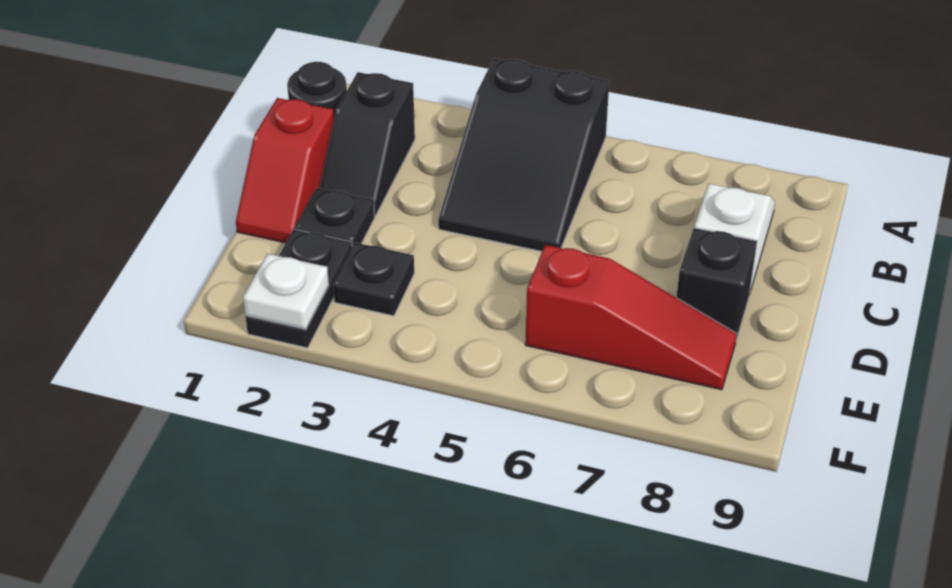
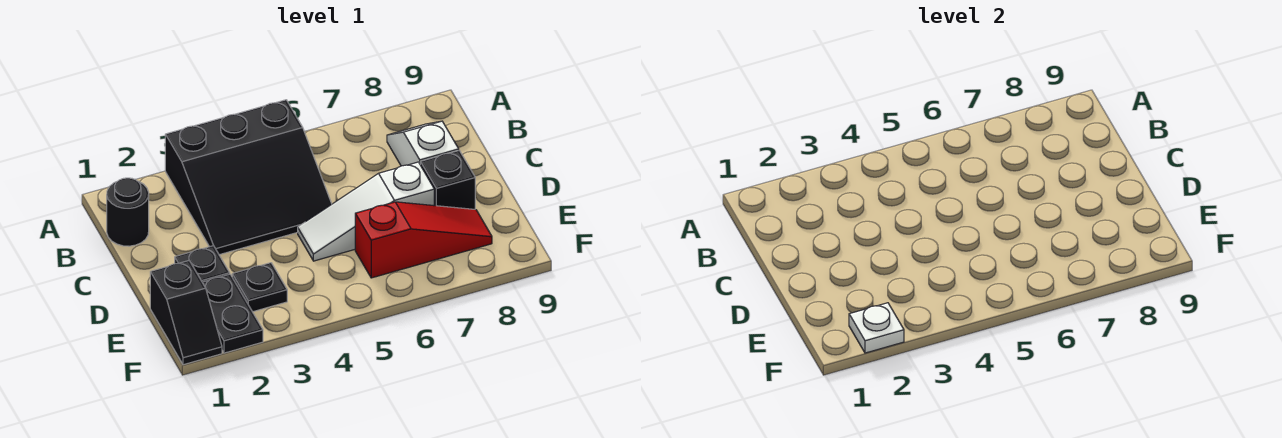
black slope A4:C5 level 1 top A -> black slope A3:C5 level 1 top A
black slope B2:C2 level 1 top B -> black slope E1:F1 level 1 top E
red slope C1:D1 level 1 top C -> none
none -> white slope D5:D7 level 1 top 7

